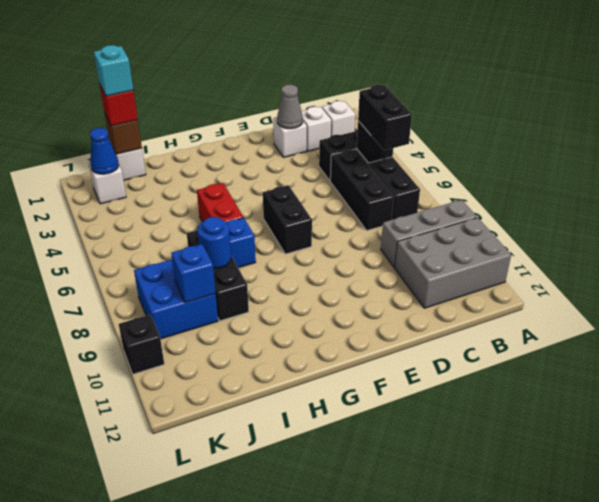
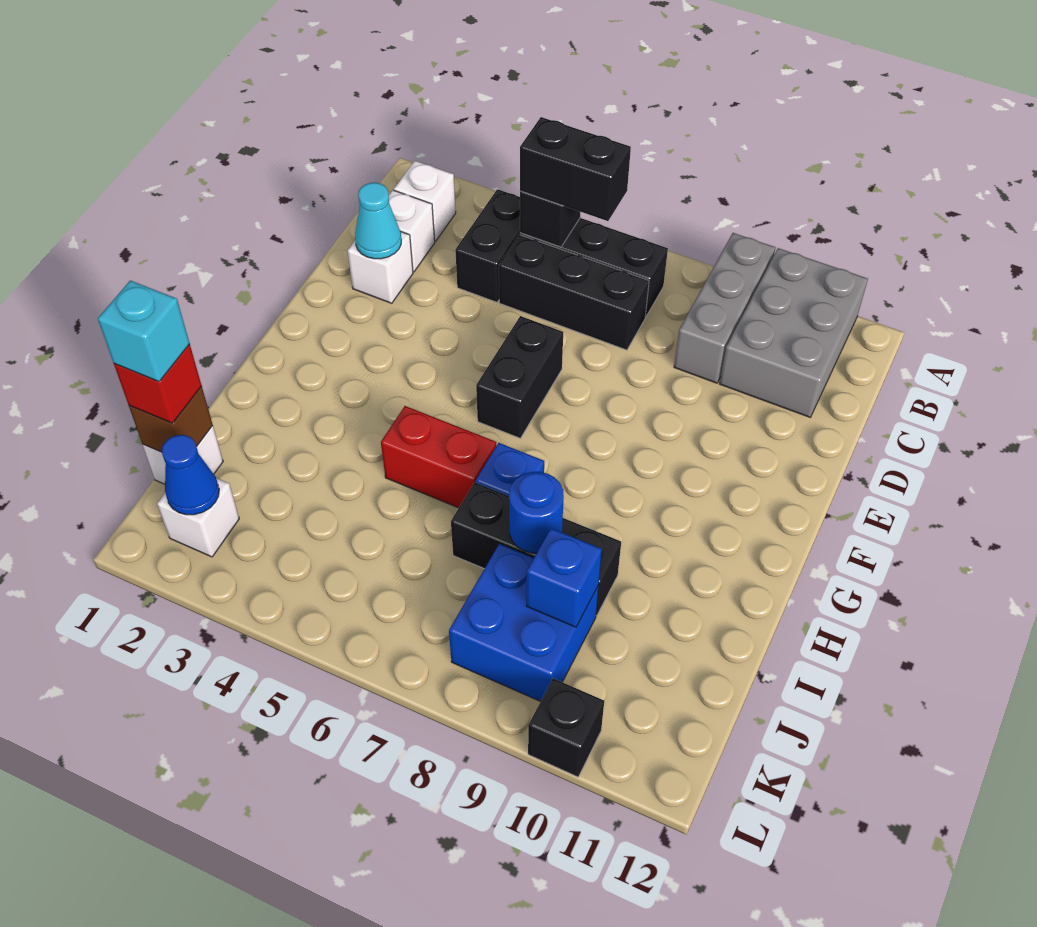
grey cone D2 level 2 -> cyan cone D2 level 2
black brick F6:F7 level 1 -> black brick E6:F6 level 1

